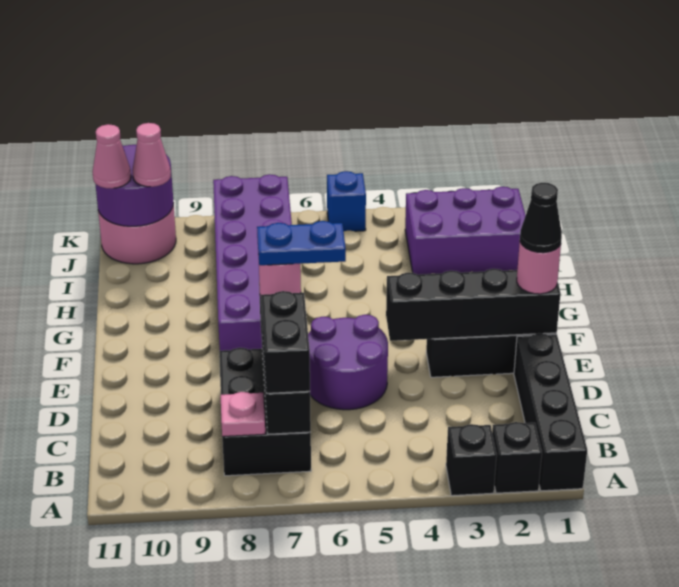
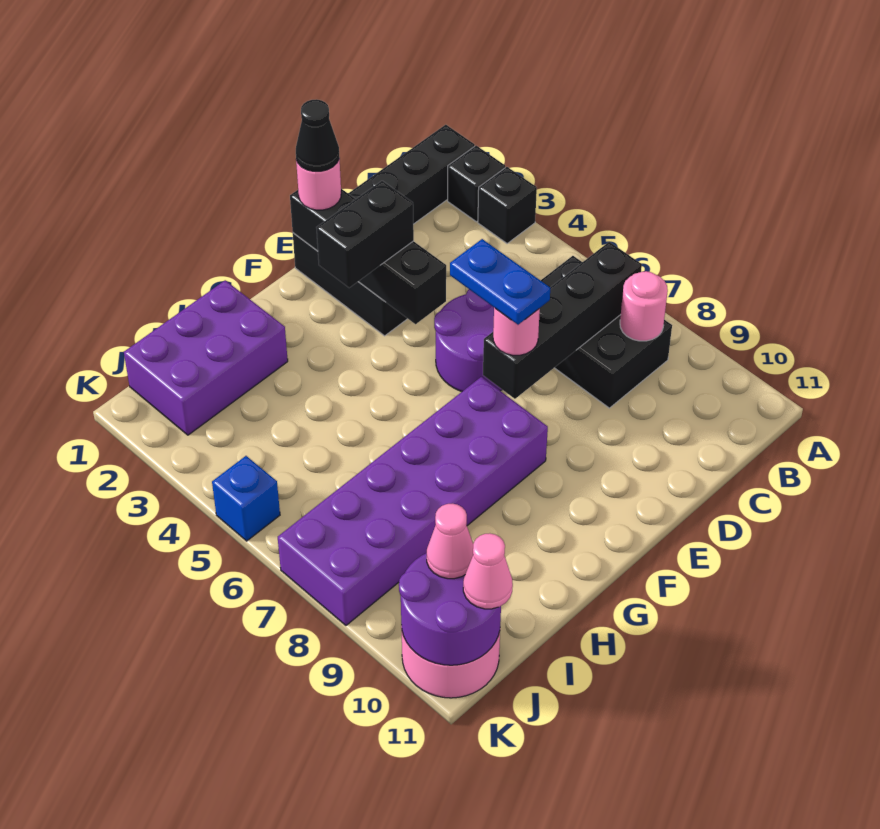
black brick B7:D8 level 1 -> black brick B6:C8 level 1
black brick B7:C7 level 3 -> black brick E3:F3 level 3
pink plate B8 level 2 -> pink round brick B8 level 2
purple brick I1:J3 level 1 -> purple brick H1:J2 level 1

